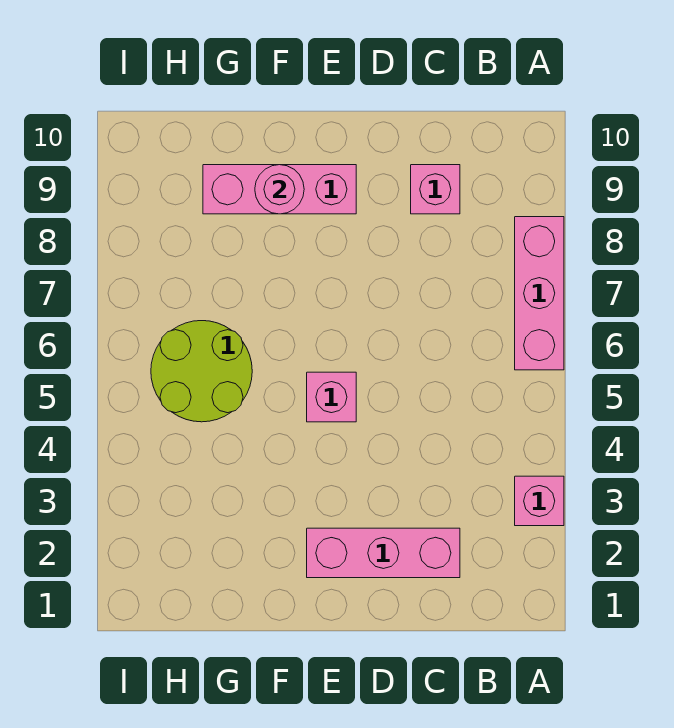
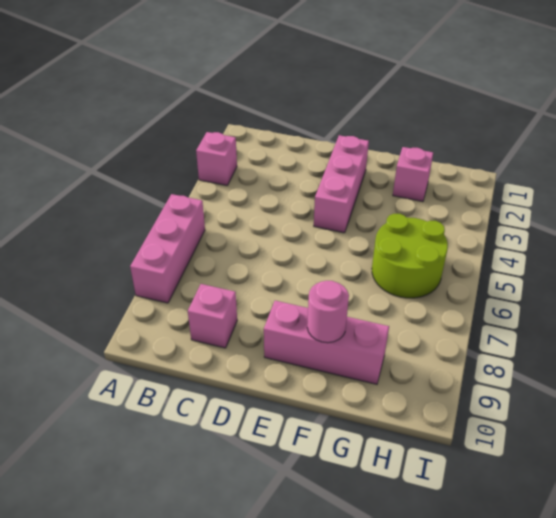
pink brick C2:E2 level 1 -> pink brick E2:E4 level 1
pink brick E5 level 1 -> pink brick G2 level 1

